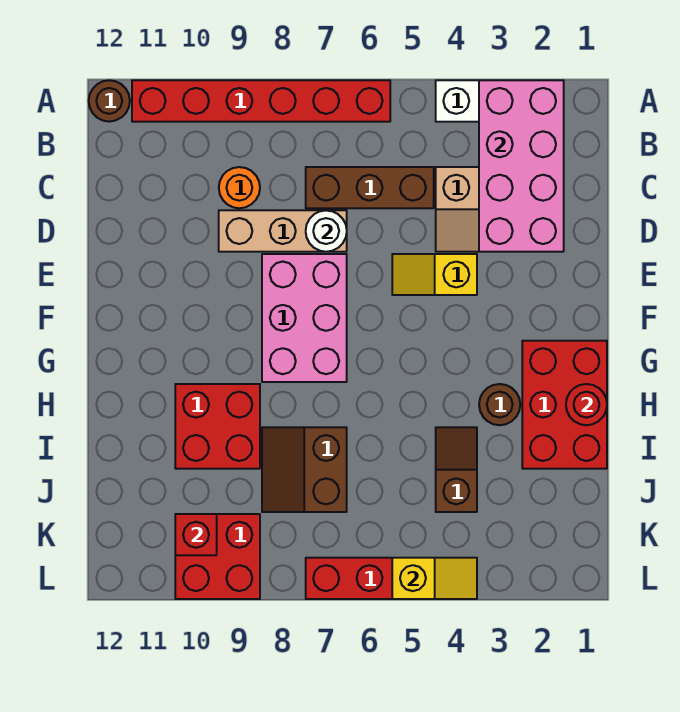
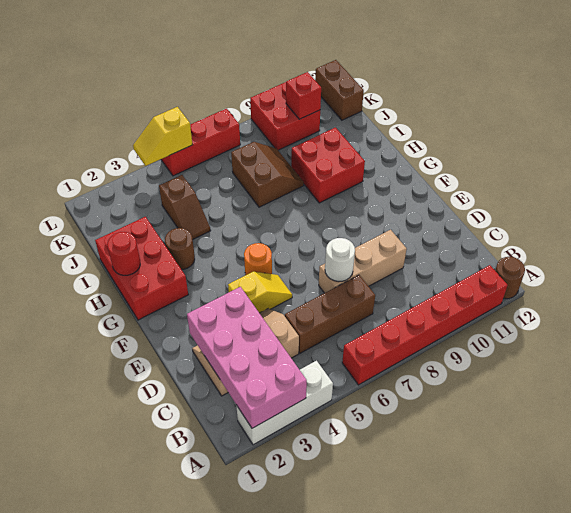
orange round brick C9 level 1 -> orange round brick F5 level 1
pink brick E7:G8 level 1 -> none
none -> brown brick K12:L12 level 1

